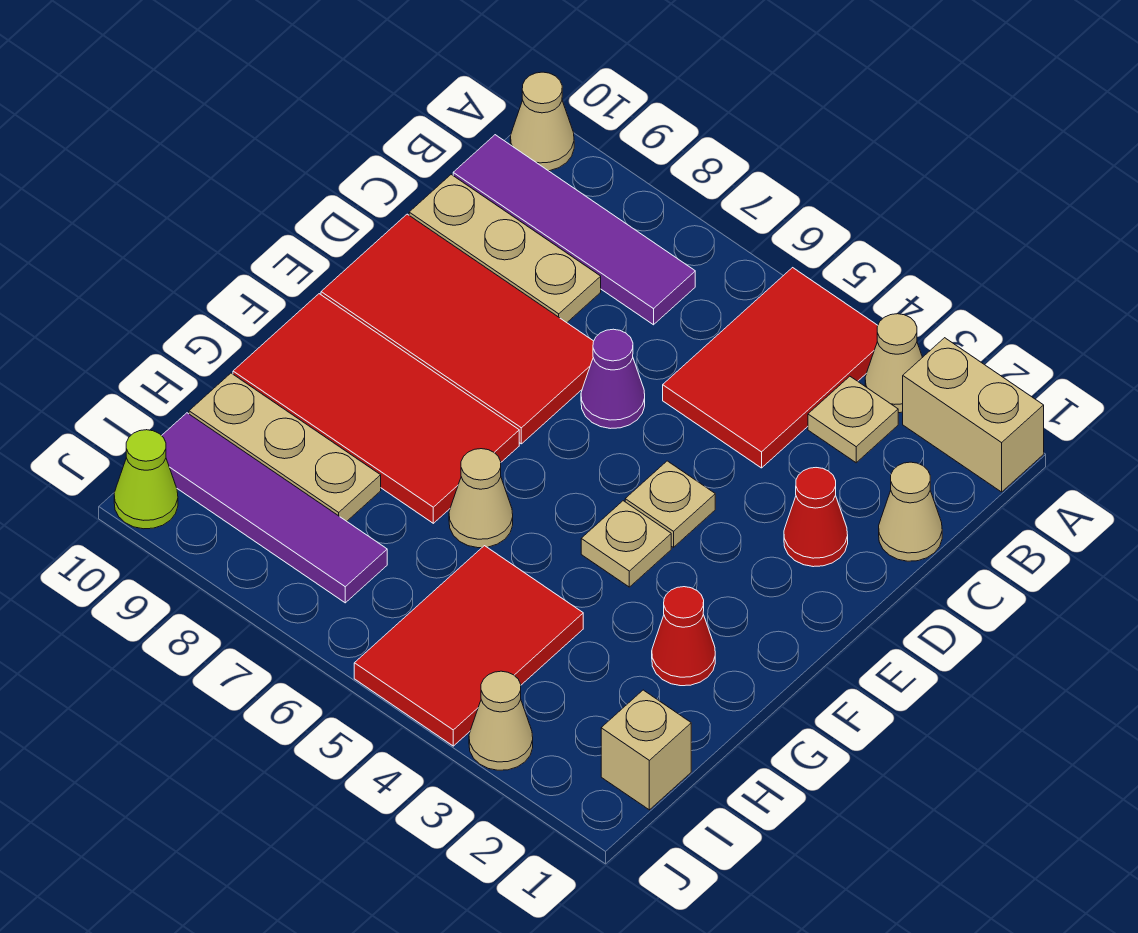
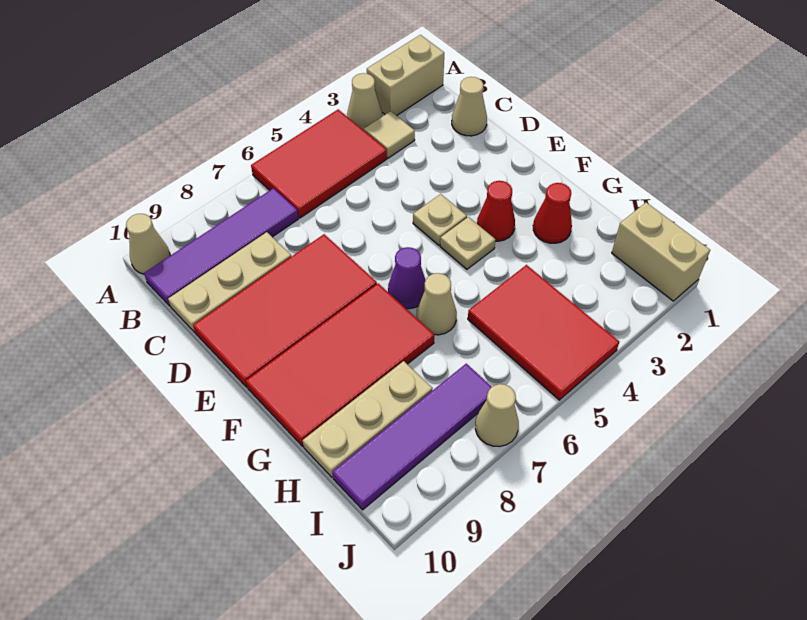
red tile A4:C5 level 1 -> red tile A4:B6 level 1
tan plate B3 level 1 -> tan tile B3 level 1
red cone D2 level 1 -> red cone F3 level 1
purple cone D6 level 1 -> purple cone F6 level 1
tan brick I1 level 1 -> tan brick I1:J1 level 1
tan cone J3 level 1 -> tan cone J7 level 1
lime cone J10 level 1 -> none

